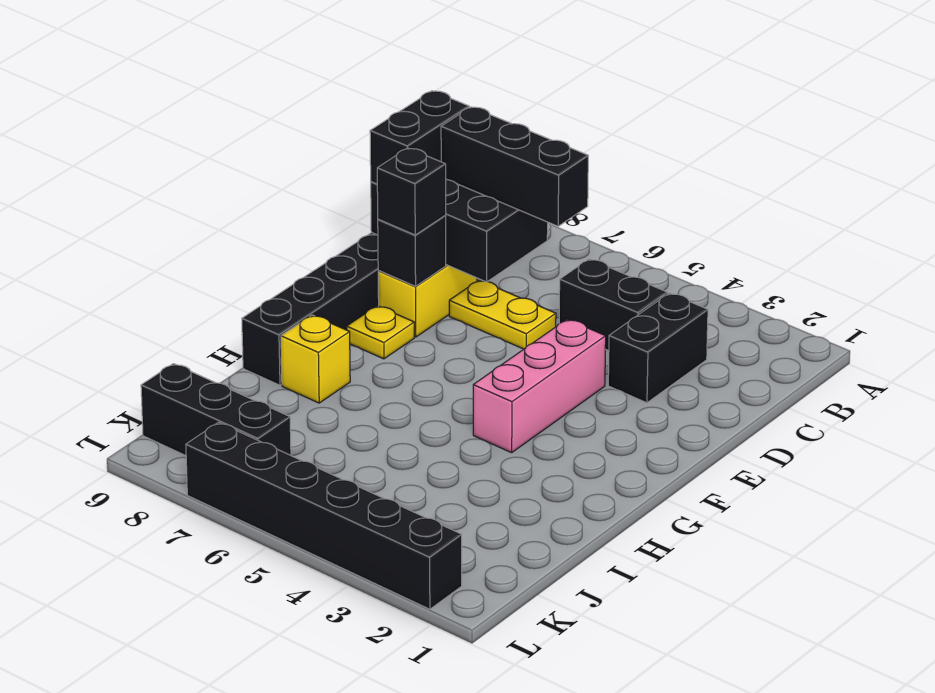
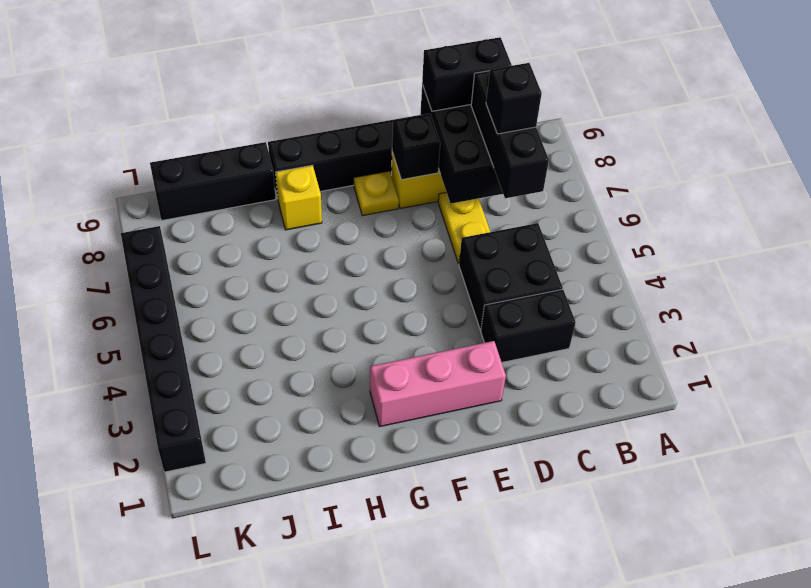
black brick C4:C5 level 1 -> black brick C4:D5 level 1
pink brick E4:G4 level 1 -> pink brick E2:G2 level 1
black brick E8 level 3 -> black brick C7 level 4
black brick K7:K9 level 1 -> black brick I9:K9 level 1

